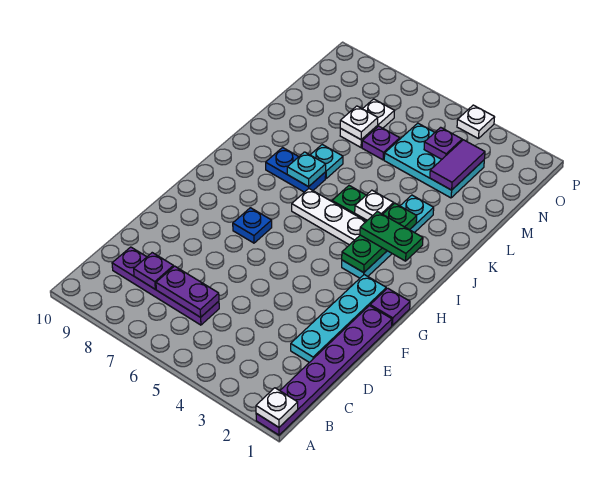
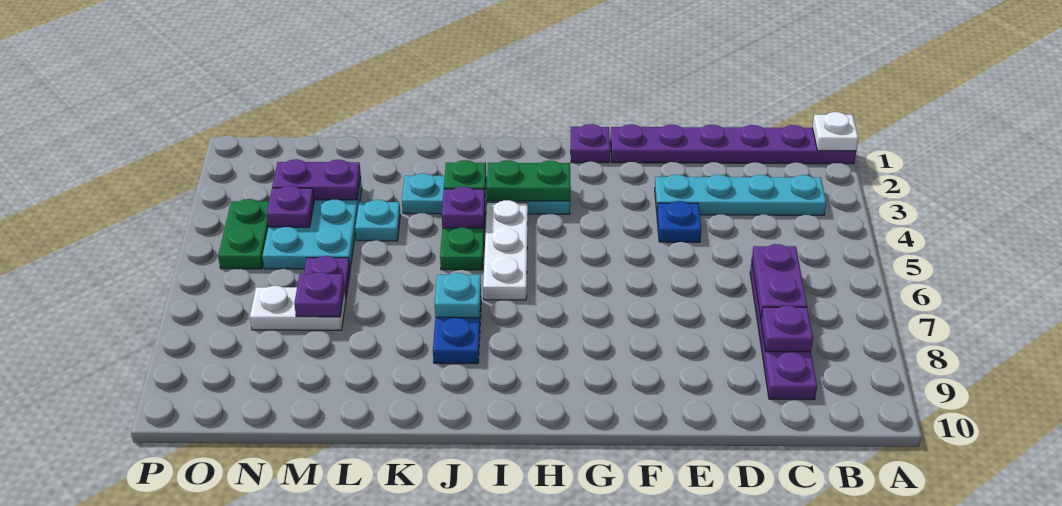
cyan plate D2:G2 level 1 -> cyan plate B3:E3 level 1
blue plate G7 level 1 -> blue plate E4 level 1
green plate I2:I3 level 3 -> green plate O4:O5 level 1
white plate J4 level 2 -> purple plate J4 level 2
cyan plate K7 level 1 -> cyan plate L4 level 1
purple tile M3:N3 level 2 -> purple plate M3:N3 level 2
white plate M7 level 2 -> purple plate M7 level 2
white plate P4 level 1 -> none

